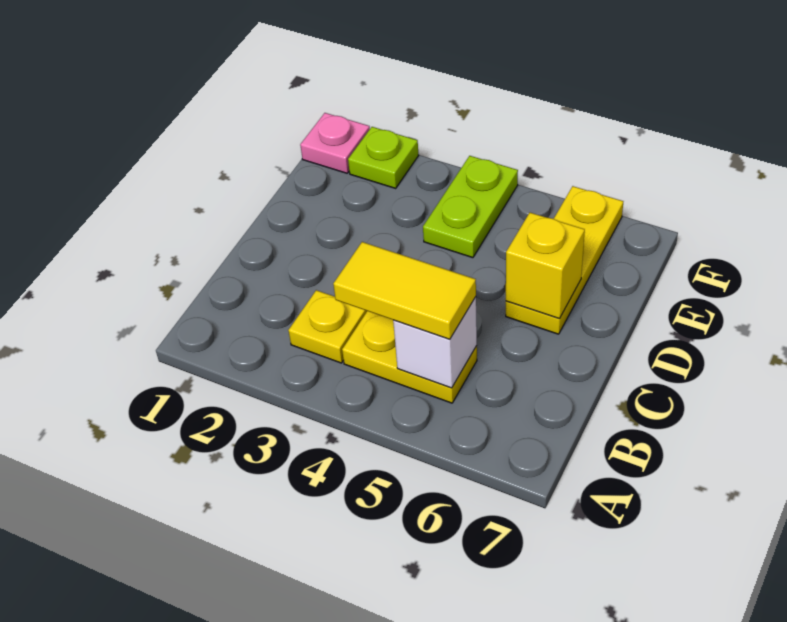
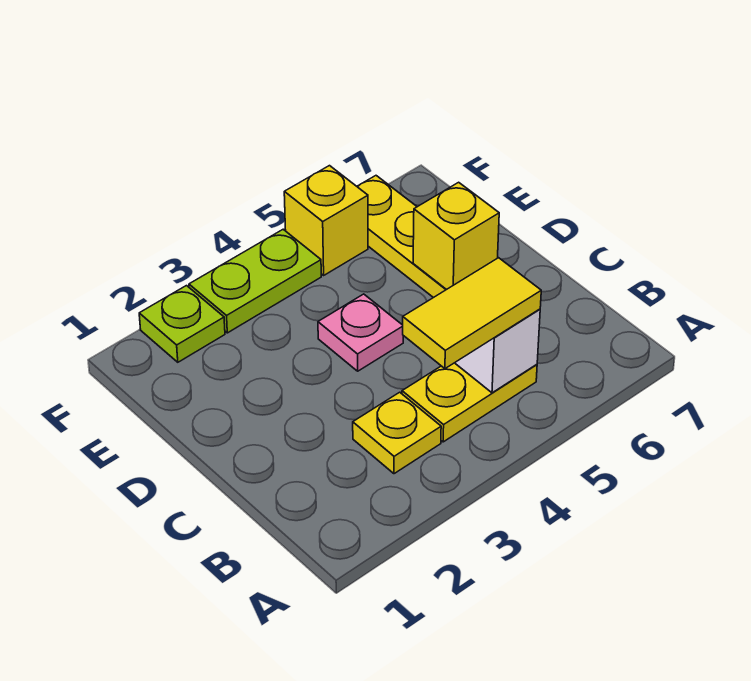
lime plate E4:F4 level 1 -> lime plate F3:F4 level 1
pink plate F1 level 1 -> pink plate D4 level 1
none -> yellow brick F5 level 1

